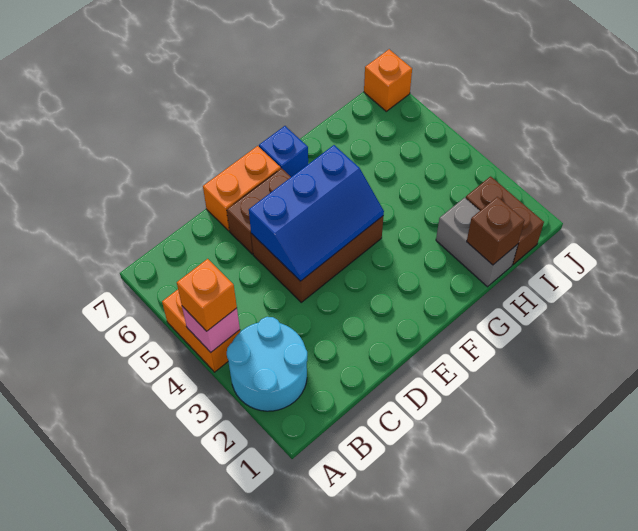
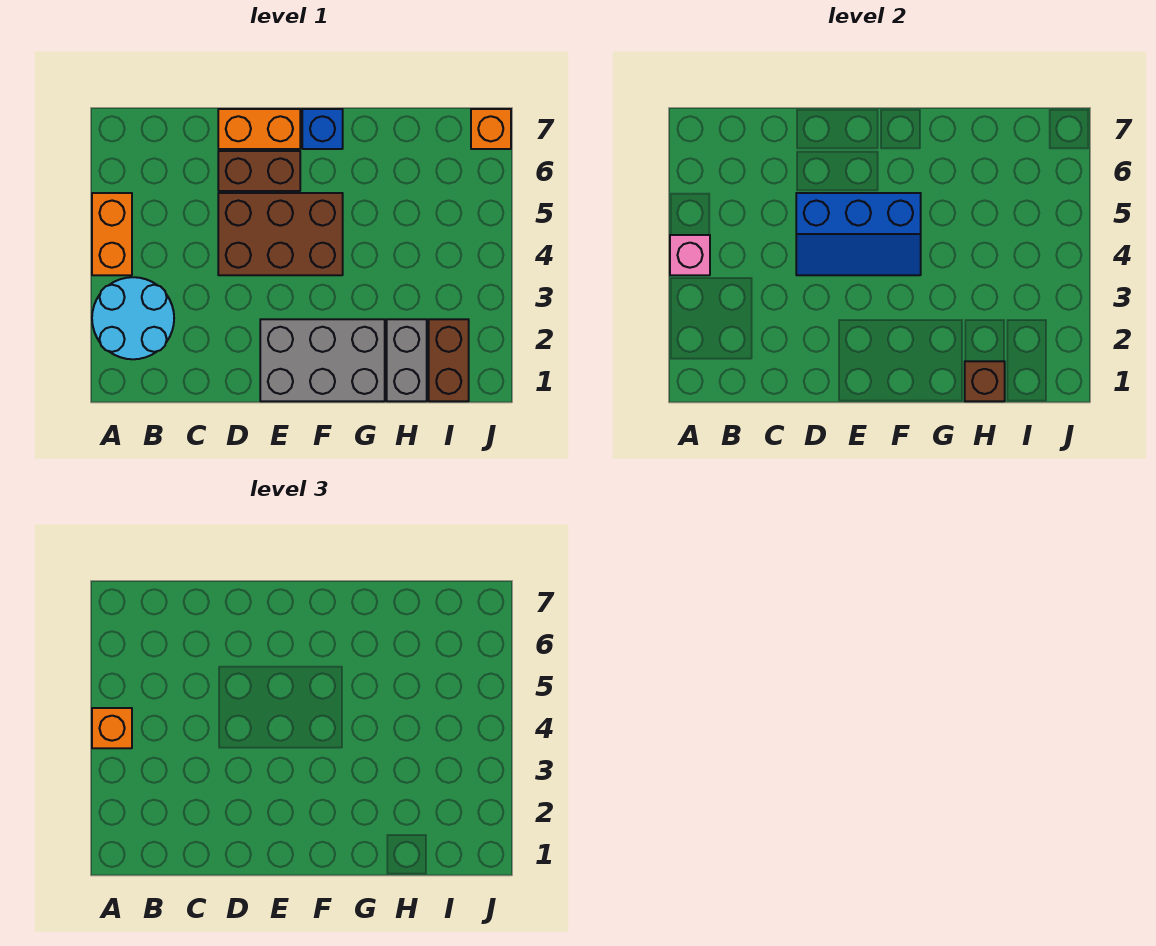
none -> grey brick E1:G2 level 1

